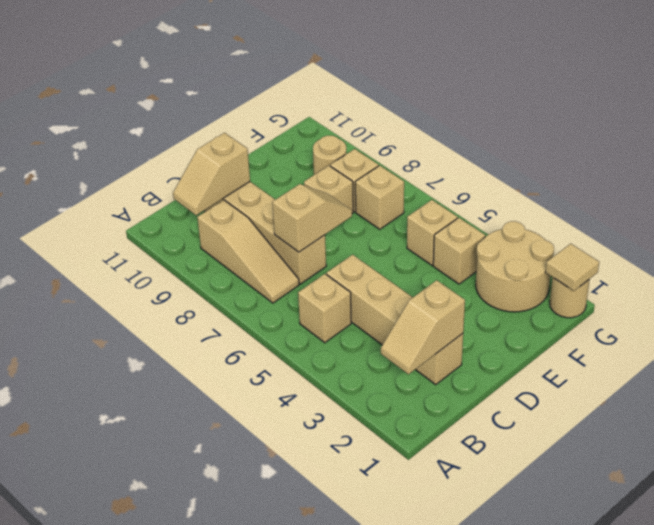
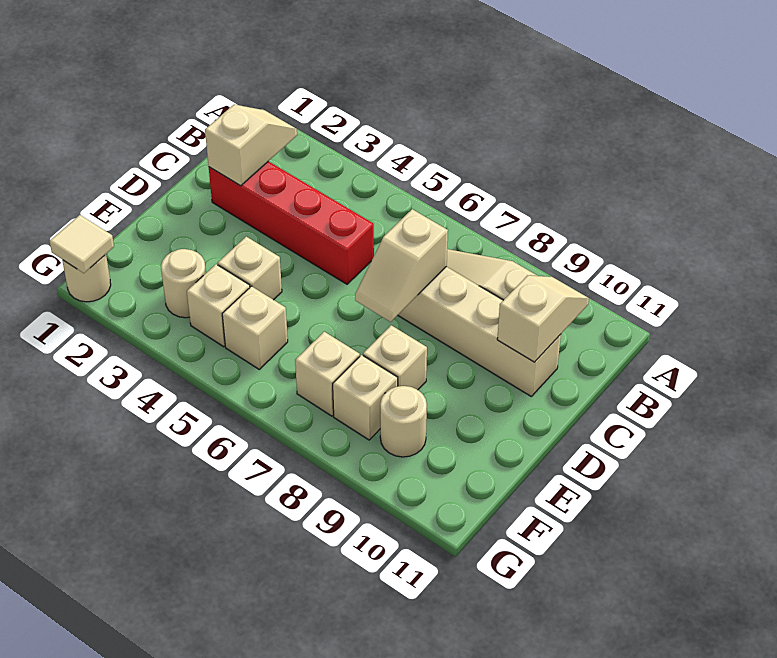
tan brick B5 level 1 -> tan brick E4 level 1
tan brick C2:C5 level 1 -> red brick C2:C5 level 1
tan round brick F2:G3 level 1 -> tan round brick F3 level 1

